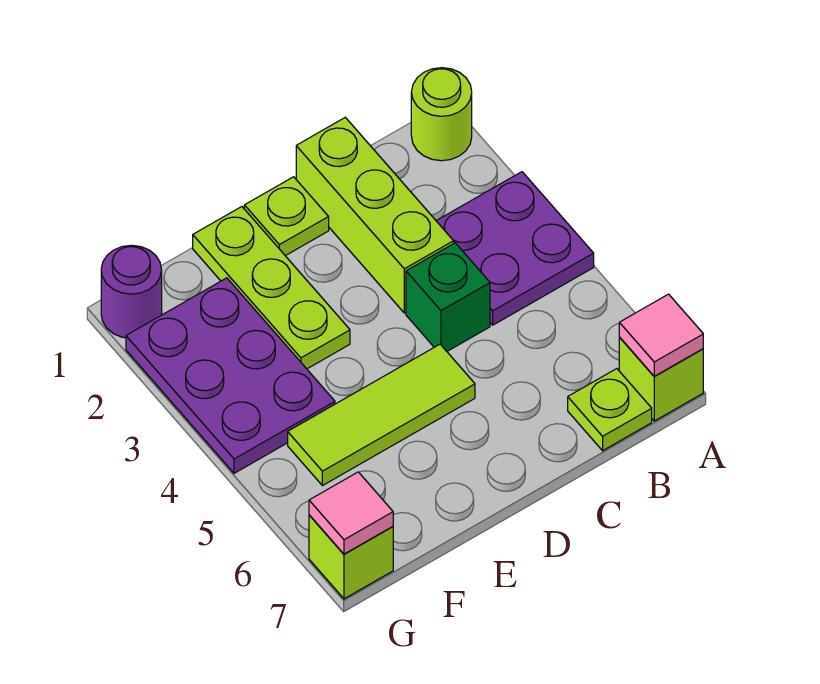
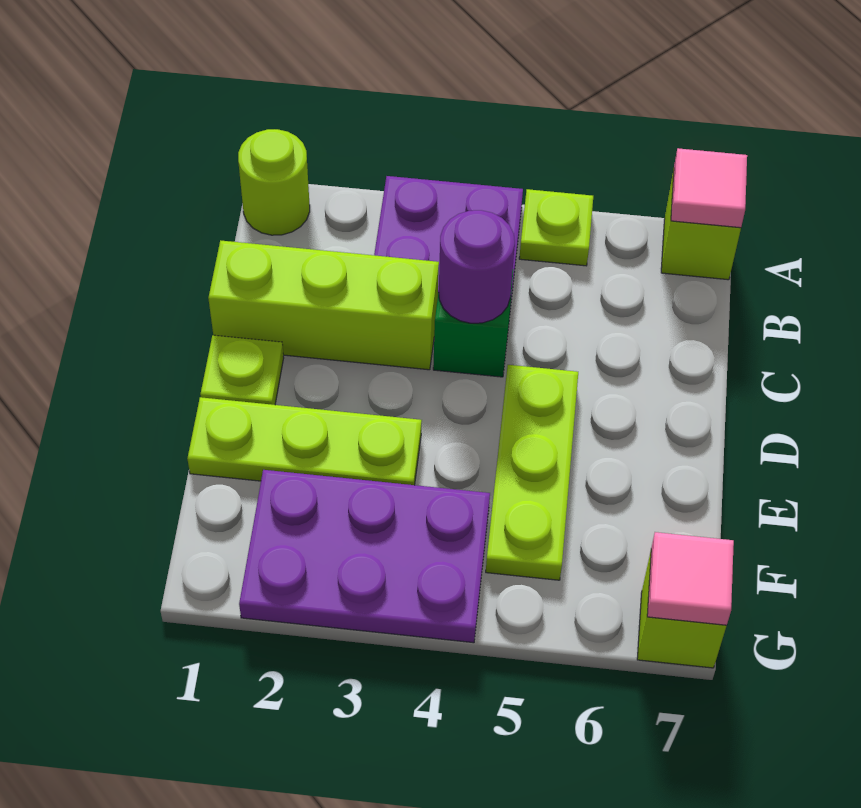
lime plate B7 level 1 -> lime plate A5 level 1
lime tile D5:F5 level 1 -> lime plate D5:F5 level 1
purple round brick G1 level 1 -> purple round brick C4 level 2

